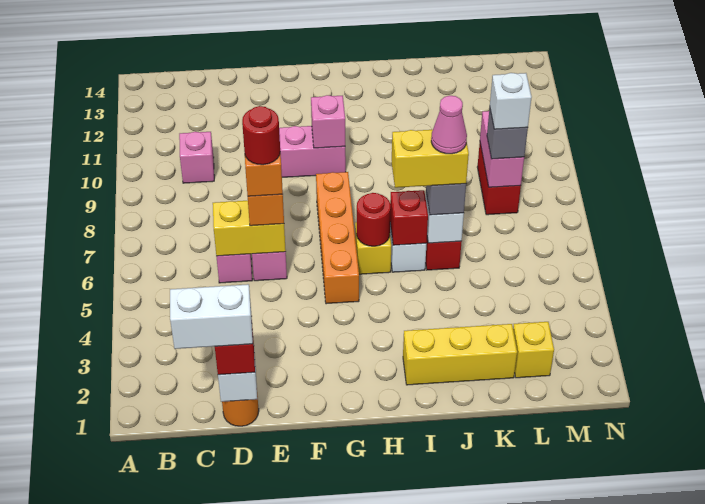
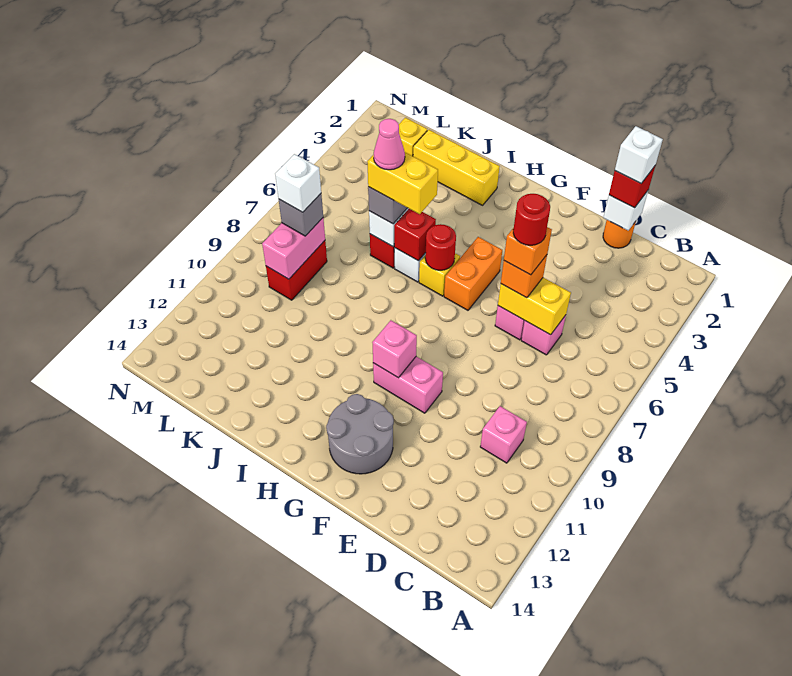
white brick C1:D1 level 4 -> white brick D1 level 4
none -> grey round brick F12:G13 level 1
orange brick G5:G8 level 1 -> orange brick G5:G6 level 1

